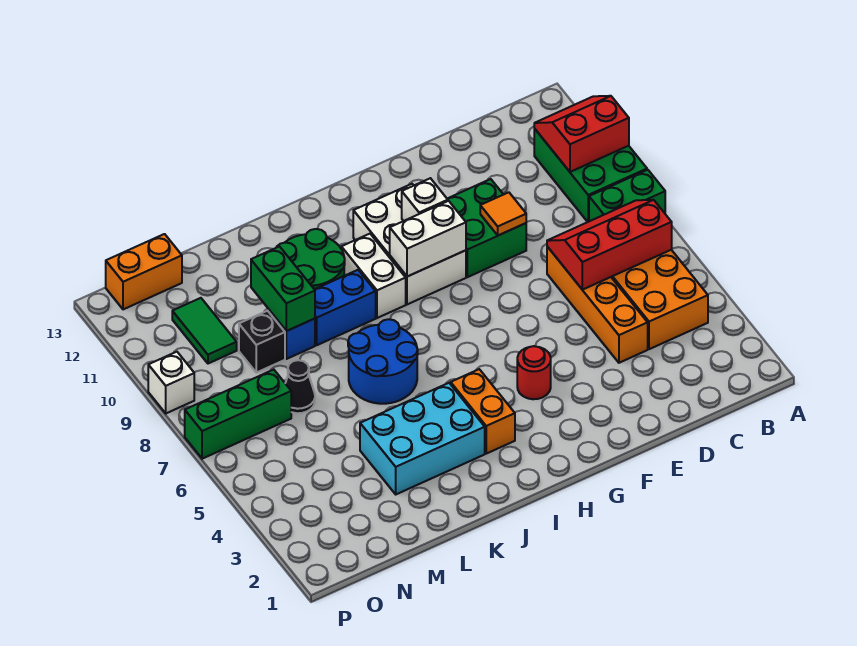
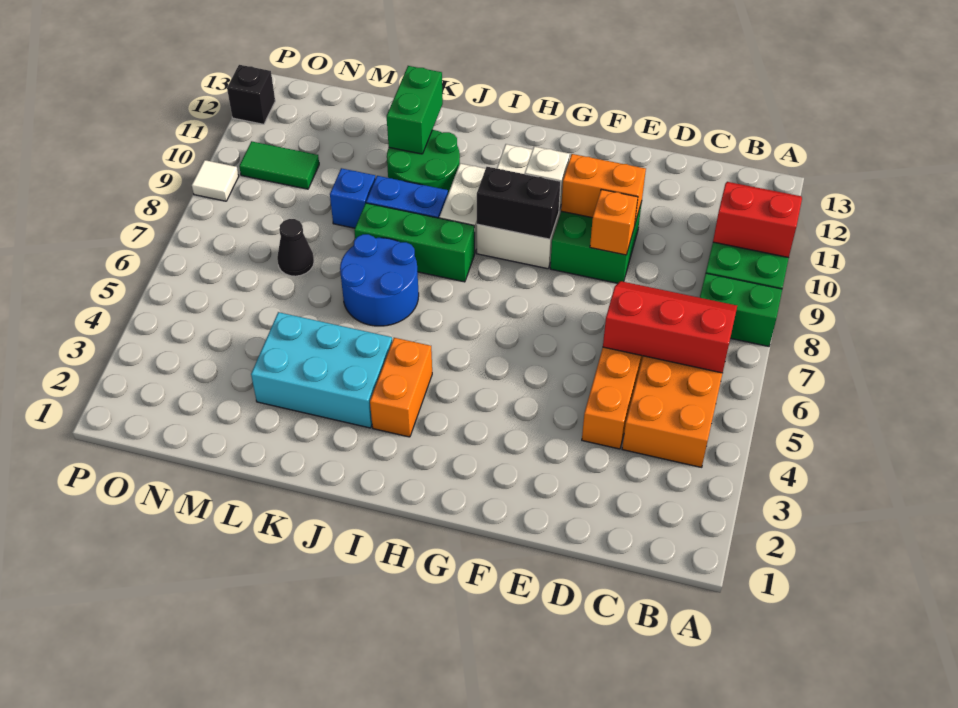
orange tile E9 level 2 -> orange brick E9 level 2
red round brick G4 level 1 -> none
white brick G9:H9 level 2 -> black brick G9:H9 level 2
green brick L9:L10 level 2 -> green brick K11:K12 level 2
black brick M9 level 1 -> black brick P12 level 1
green brick N7:P7 level 1 -> green brick I8:K8 level 1
green tile N10:N11 level 1 -> green tile N10:O10 level 1
orange brick N13:O13 level 1 -> orange brick E10:F10 level 2
white brick P9 level 1 -> white tile P9 level 1

